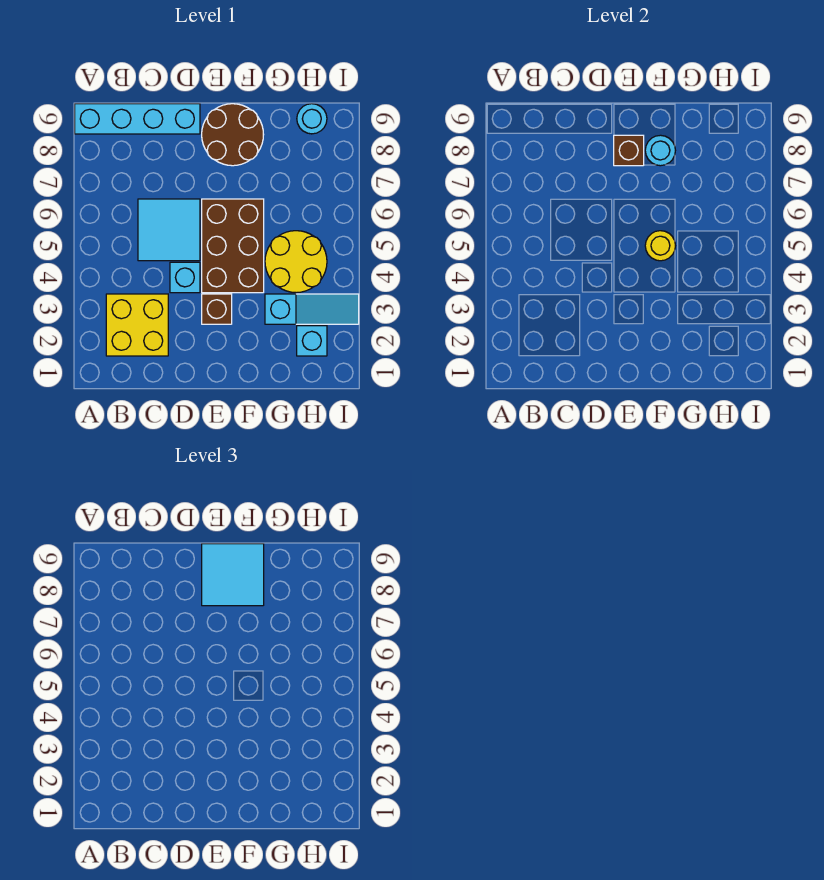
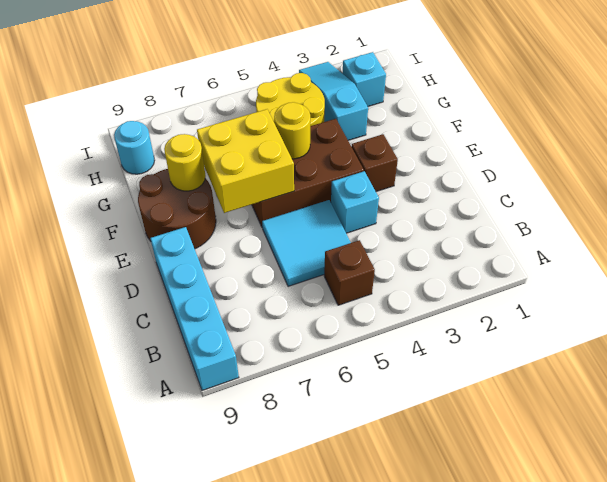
yellow brick B2:C3 level 1 -> yellow brick E6:F7 level 2
brown brick E8 level 2 -> brown brick B5 level 1
cyan tile E8:F9 level 3 -> none
cyan round brick F8 level 2 -> yellow round brick F8 level 2

